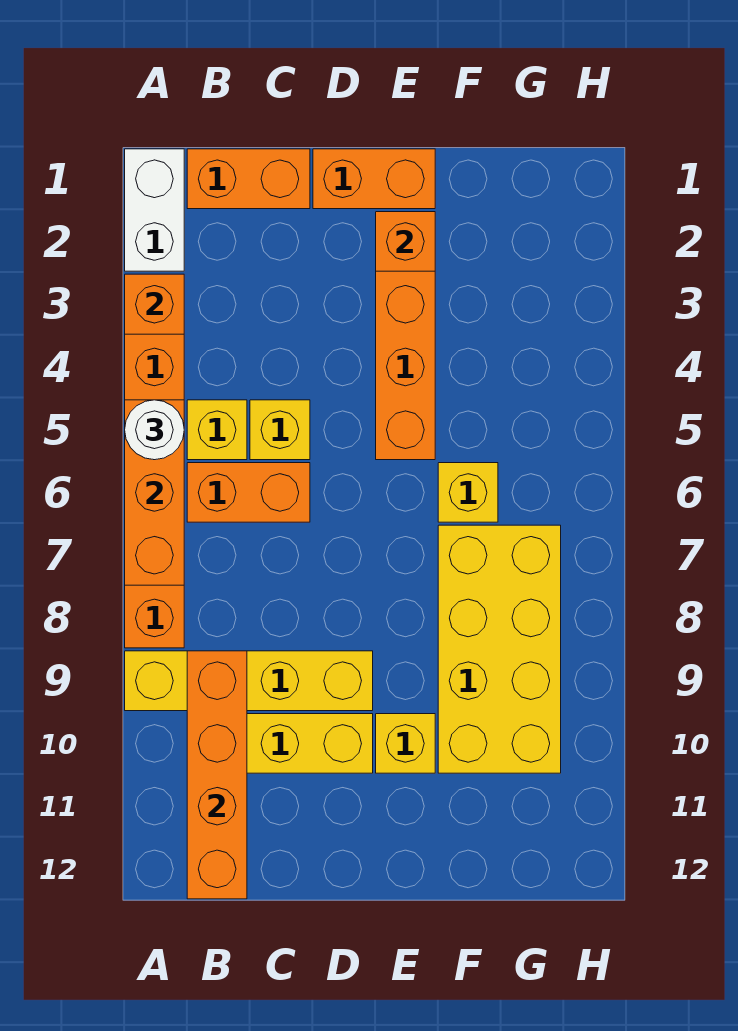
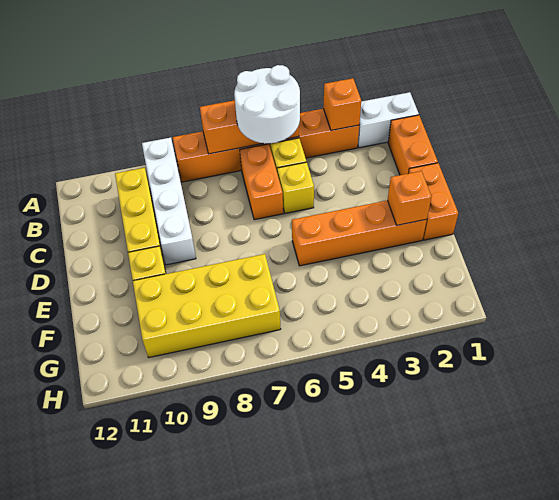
white round brick A5 level 3 -> white round brick A5:B6 level 3
yellow brick A9:D9 level 1 -> white brick A9:D9 level 1
orange brick B9:B12 level 2 -> none
yellow brick F6 level 1 -> none

